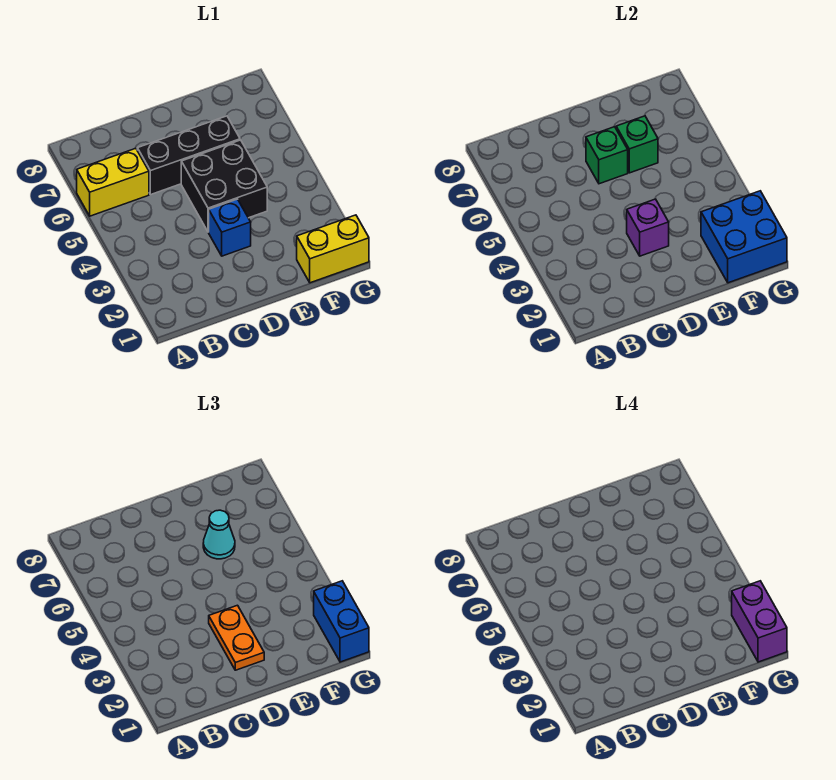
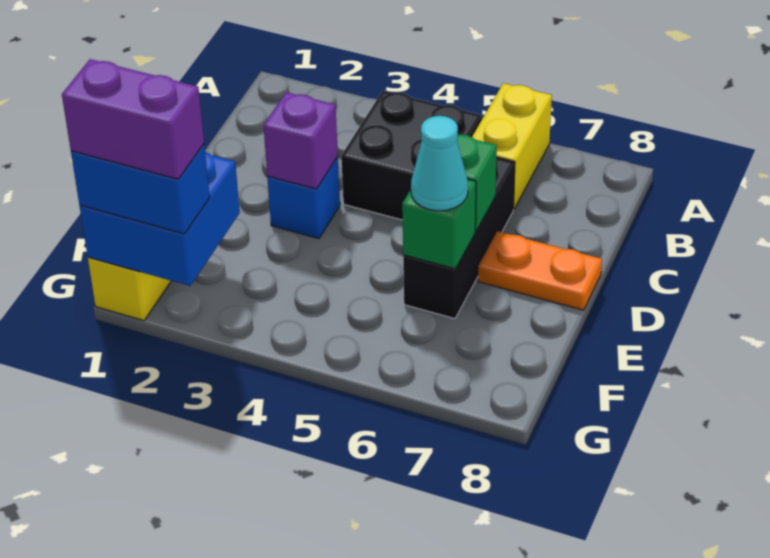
orange plate D2:D3 level 3 -> orange plate D7:D8 level 1
black brick D4:E5 level 1 -> black brick B4:C5 level 1

